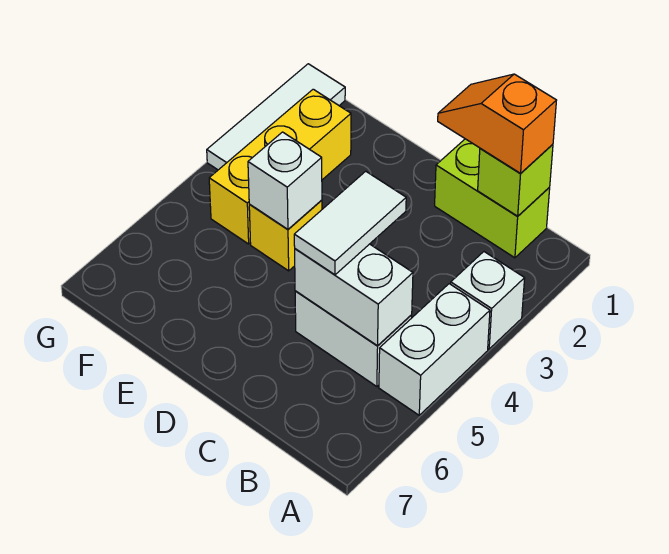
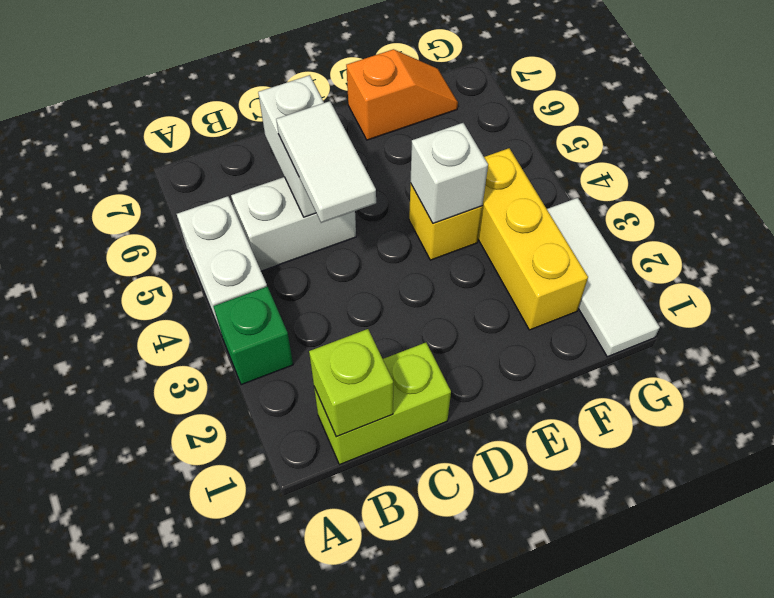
white brick A3 level 1 -> green brick A3 level 1
orange slope B1:C1 level 3 top B -> orange slope E7:F7 level 1 top E
white brick B5:C5 level 2 -> white brick C5:C6 level 2

